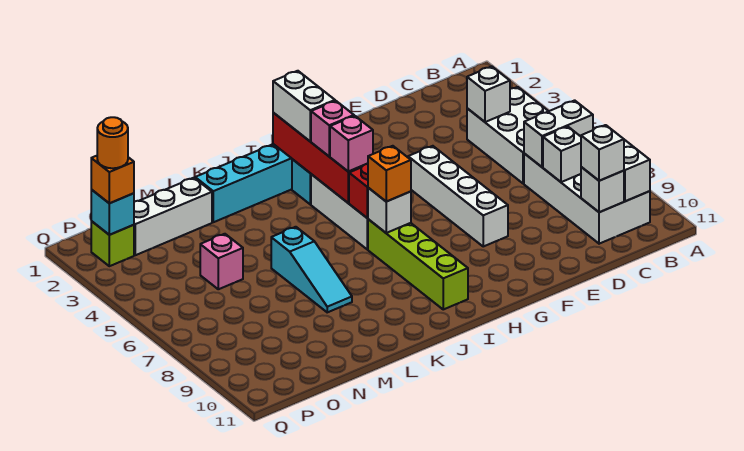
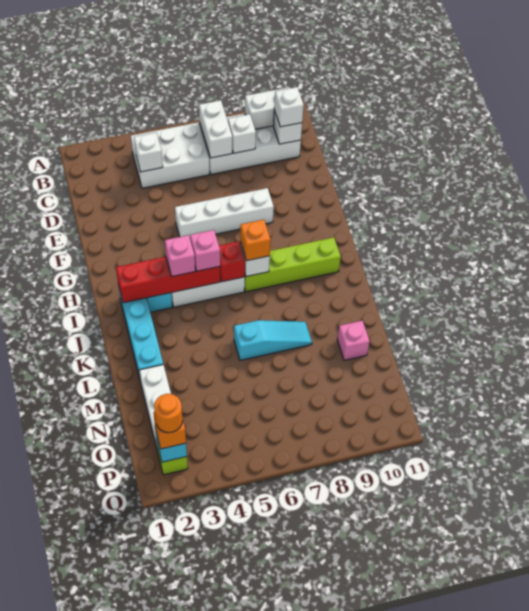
white brick I2:I3 level 3 -> none
pink brick N5 level 1 -> pink brick M10 level 1

